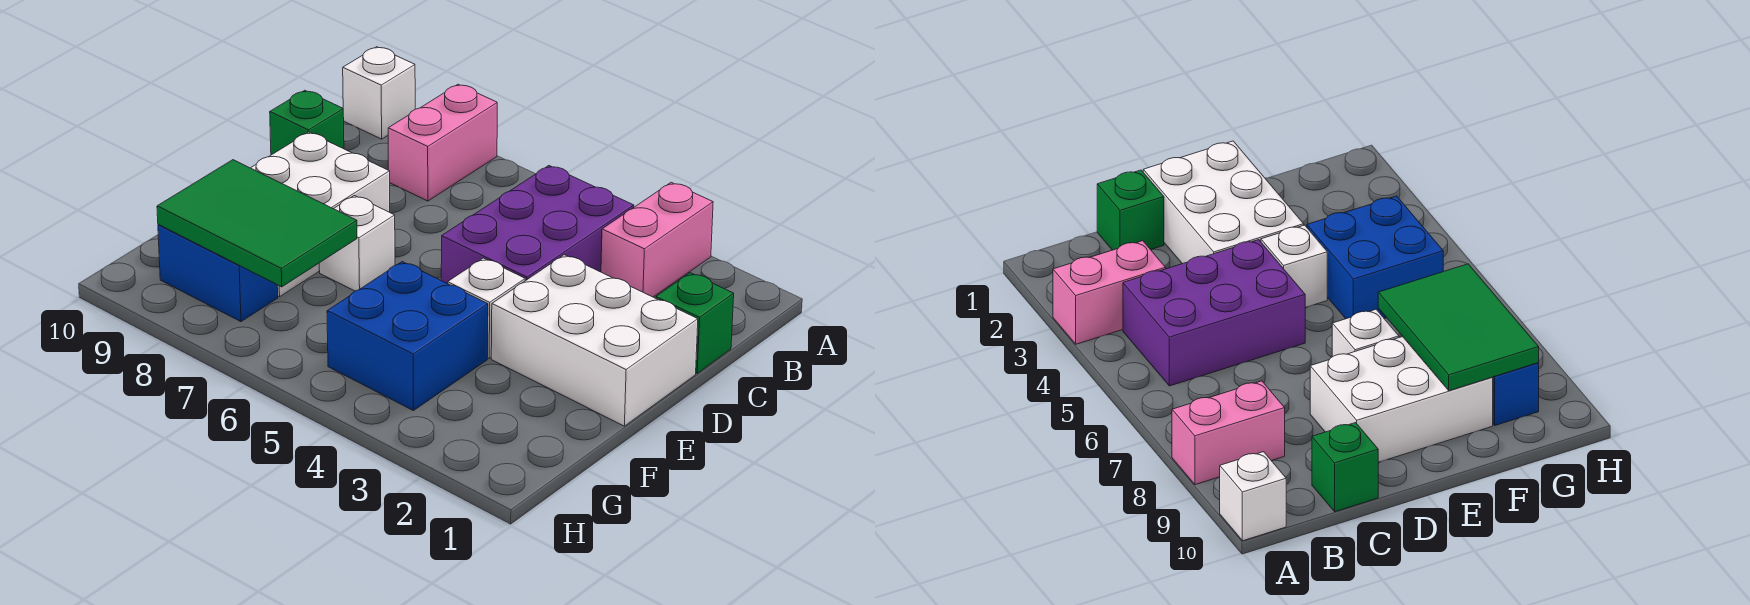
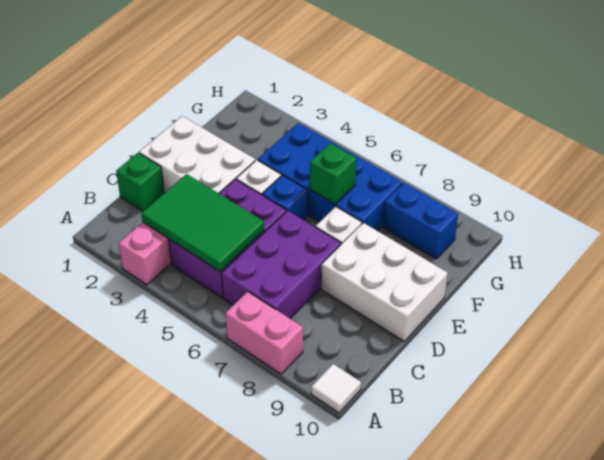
pink brick A8:B8 level 1 -> pink brick A7:A8 level 1
white brick A10 level 1 -> white tile A10 level 1
none -> purple brick B6:D7 level 1
green brick C10 level 1 -> green brick F6 level 2
white brick D8:F9 level 1 -> white brick D8:E10 level 1
none -> blue brick E5 level 1
none -> blue brick F6:G7 level 1
green tile F7:G9 level 2 -> green tile B3:C5 level 2

